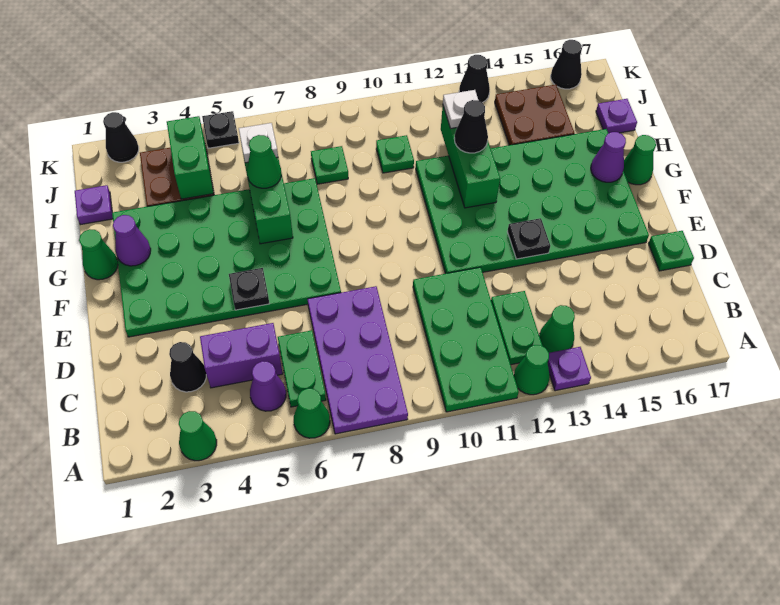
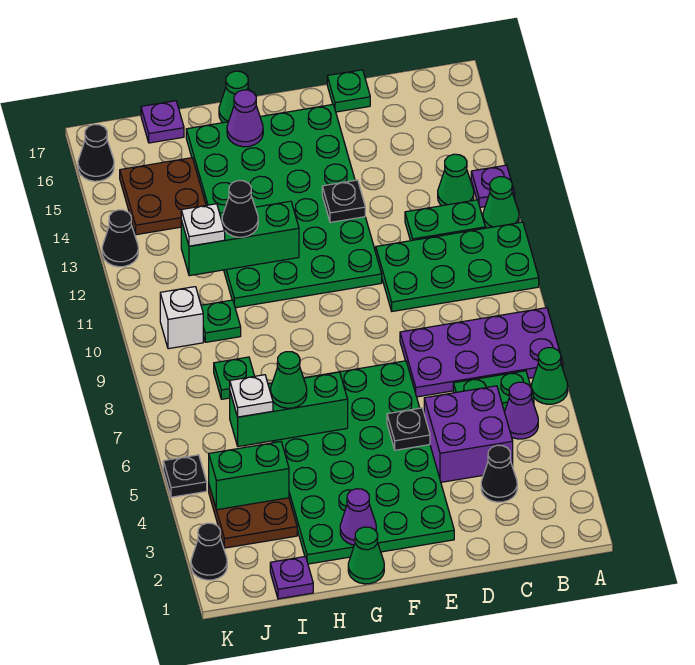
green cone A3 level 1 -> none
purple brick C4:C5 level 1 -> purple brick C4:D5 level 1
none -> white brick J10 level 1

